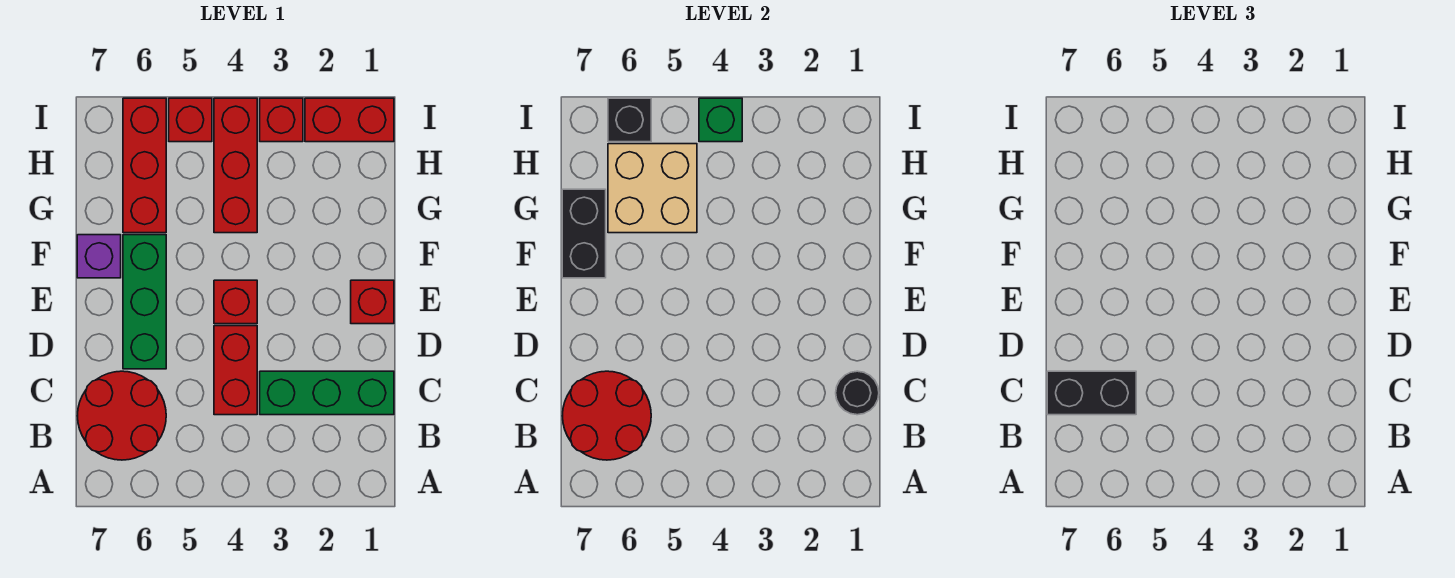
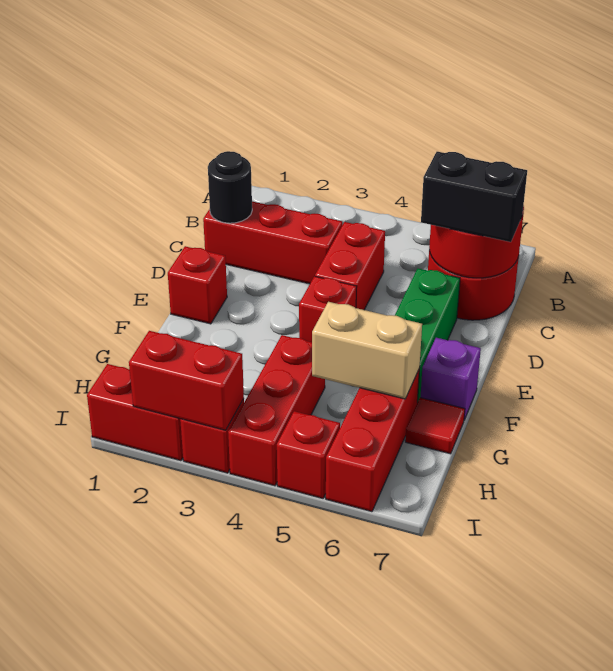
green brick C1:C3 level 1 -> red brick C1:C3 level 1
black brick F7:G7 level 2 -> none
tan brick G5:H6 level 2 -> tan brick G5:G6 level 2
none -> red tile G7 level 1
none -> red brick I2:I3 level 2
green brick I4 level 2 -> none
black brick I6 level 2 -> none

